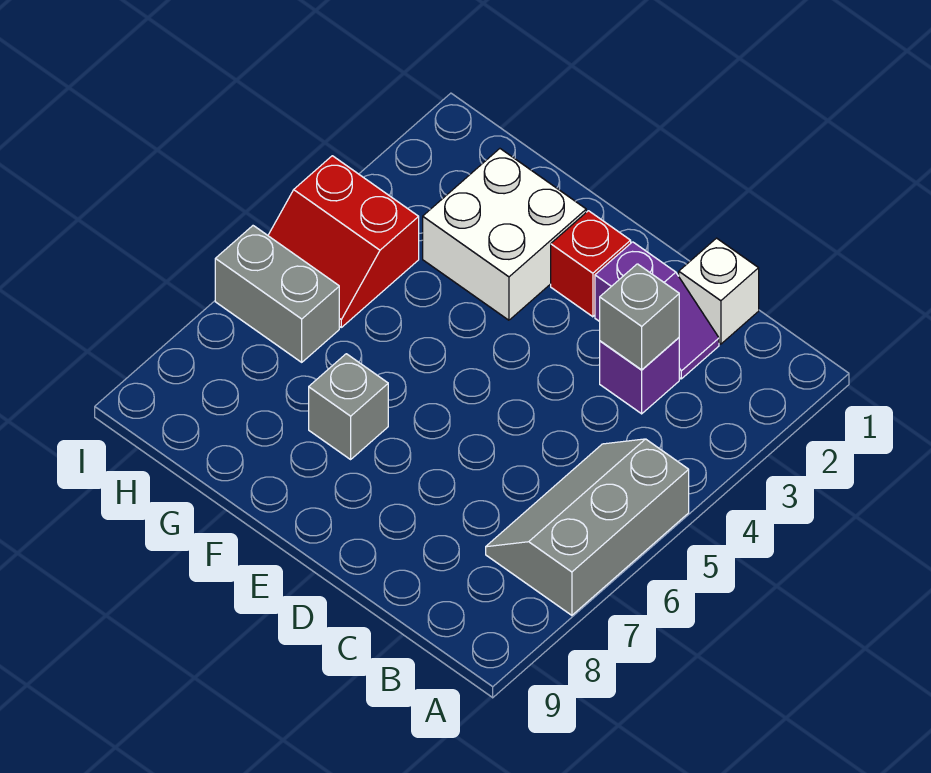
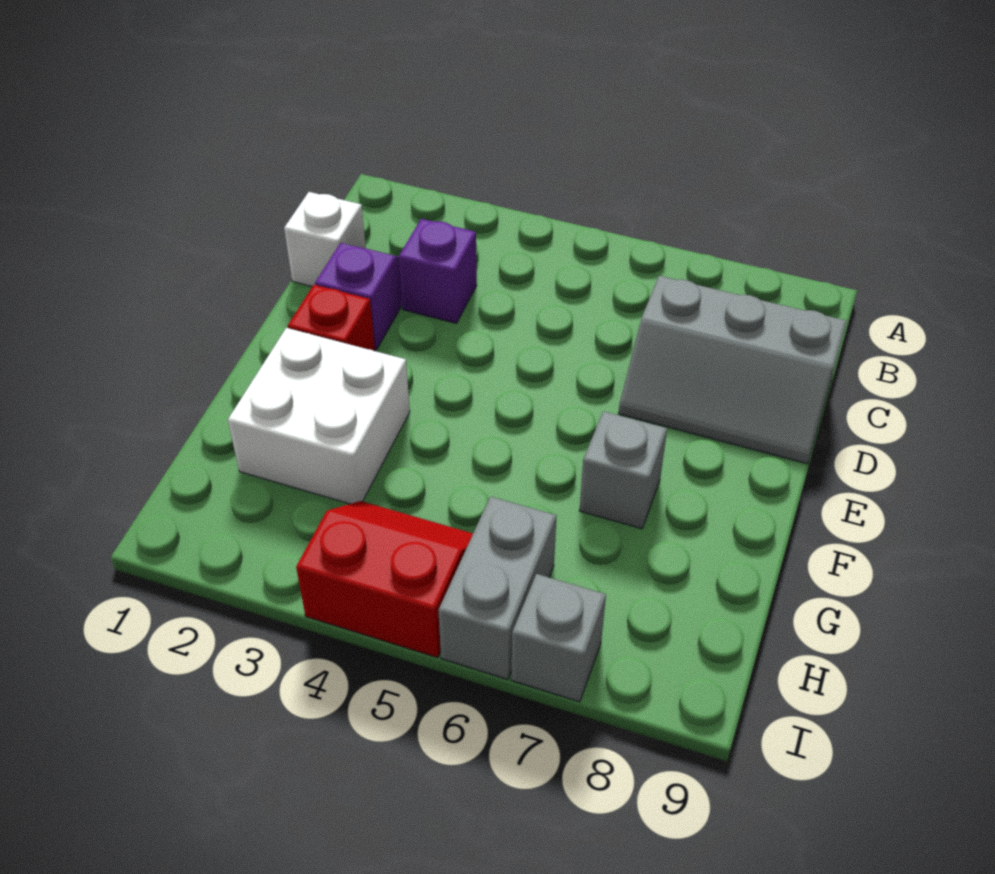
grey slope A5:B7 level 1 top A -> grey slope C7:D9 level 1 top C
grey brick C3 level 2 -> grey brick I7 level 1
red slope H4:I5 level 1 top 4 -> red slope H4:I5 level 1 top I

